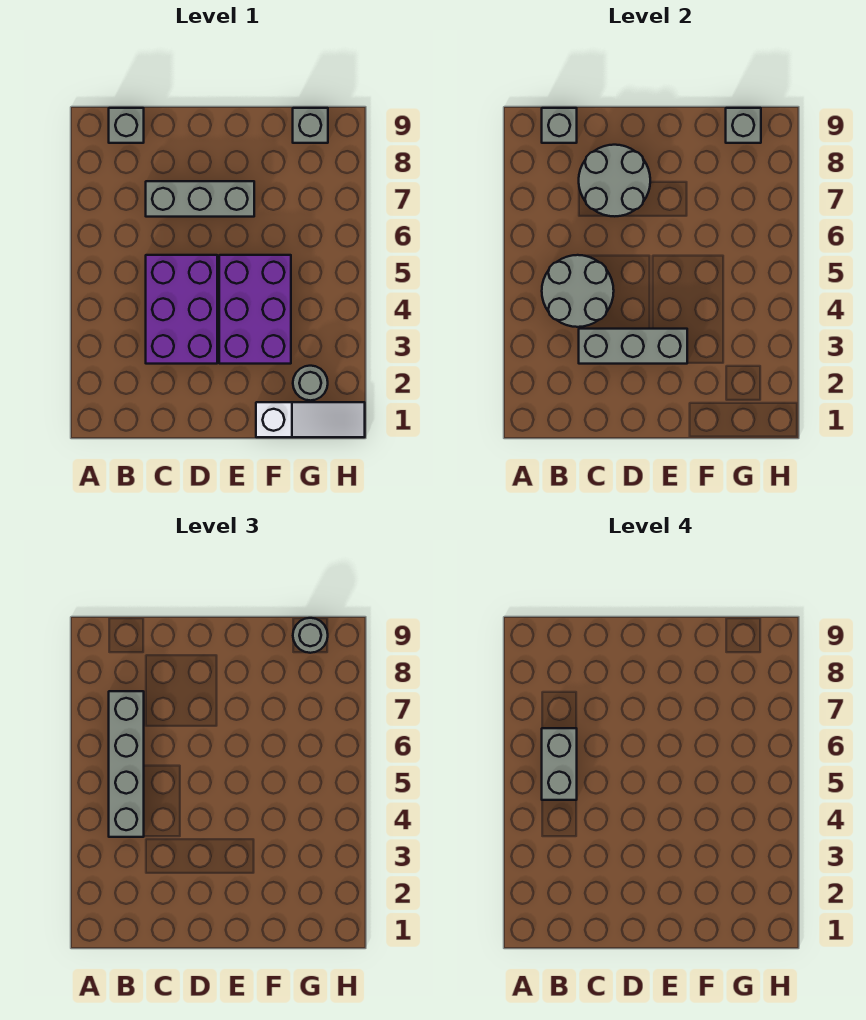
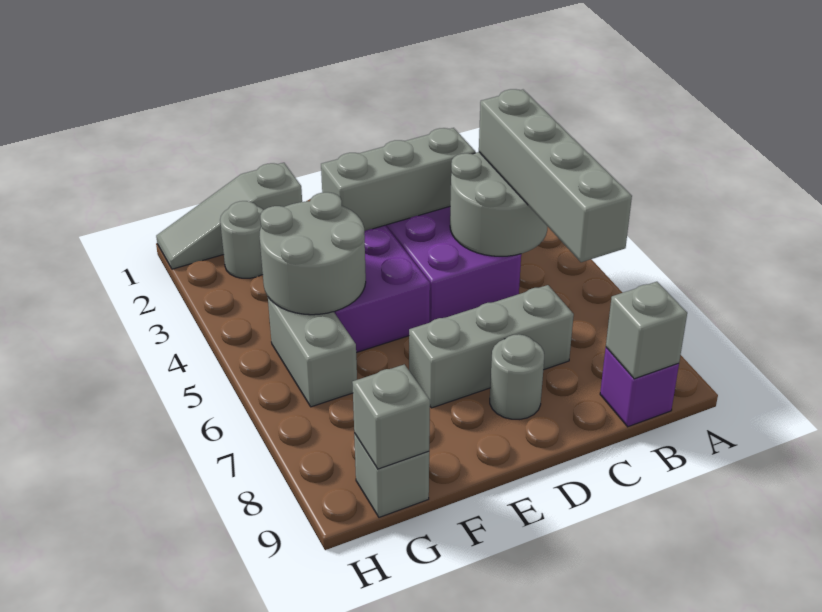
grey brick B5:B6 level 4 -> grey brick G5:G6 level 1
grey brick B9 level 1 -> purple brick B9 level 1
grey round brick C7:D8 level 2 -> grey round brick F4:G5 level 2
white slope F1:H1 level 1 top F -> grey slope F1:H1 level 1 top F
grey round brick G9 level 3 -> grey round brick D8 level 1

